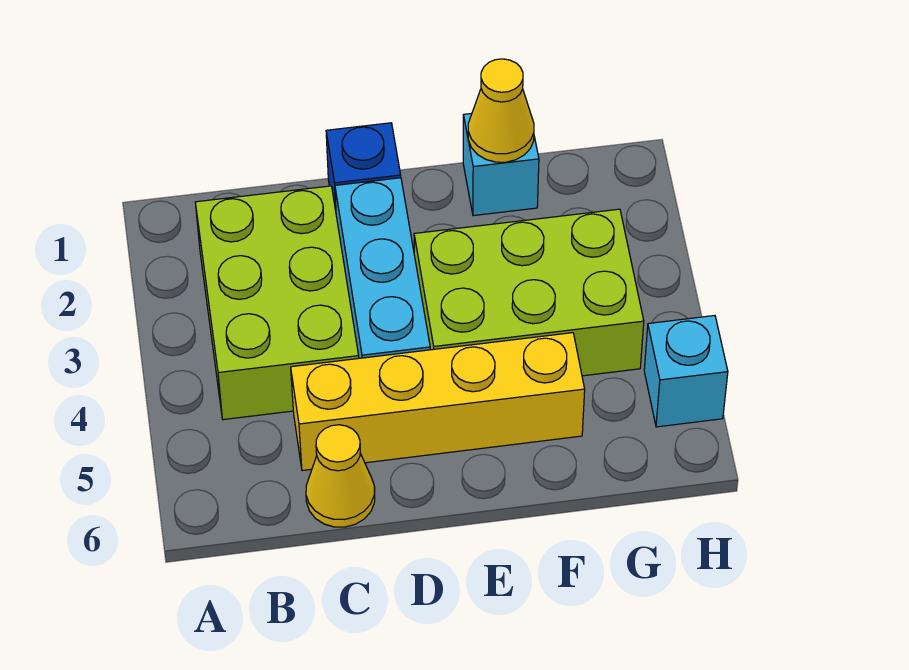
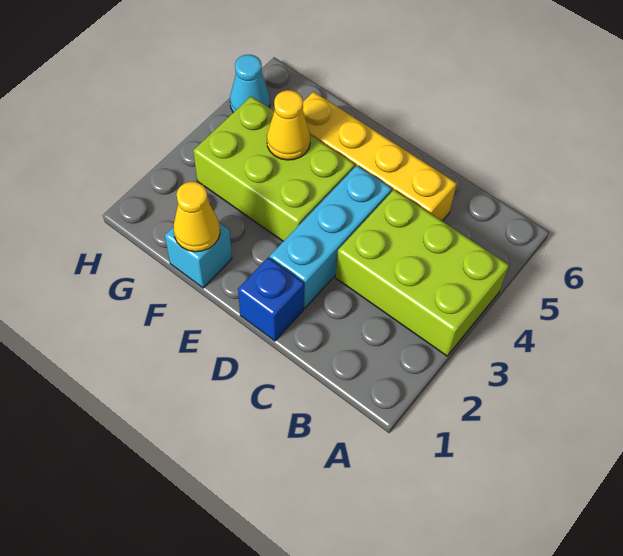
lime brick B2:C4 level 1 -> lime brick A3:C4 level 1
yellow cone C6 level 1 -> yellow cone F4 level 2
cyan brick H5 level 1 -> cyan cone H5 level 1

